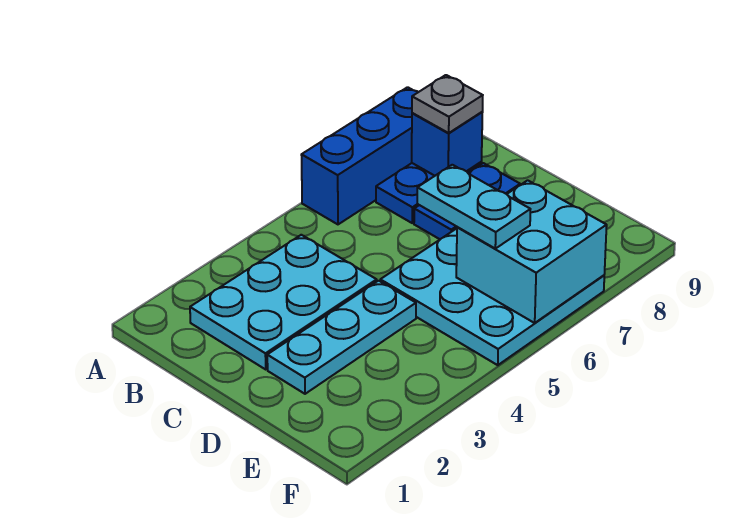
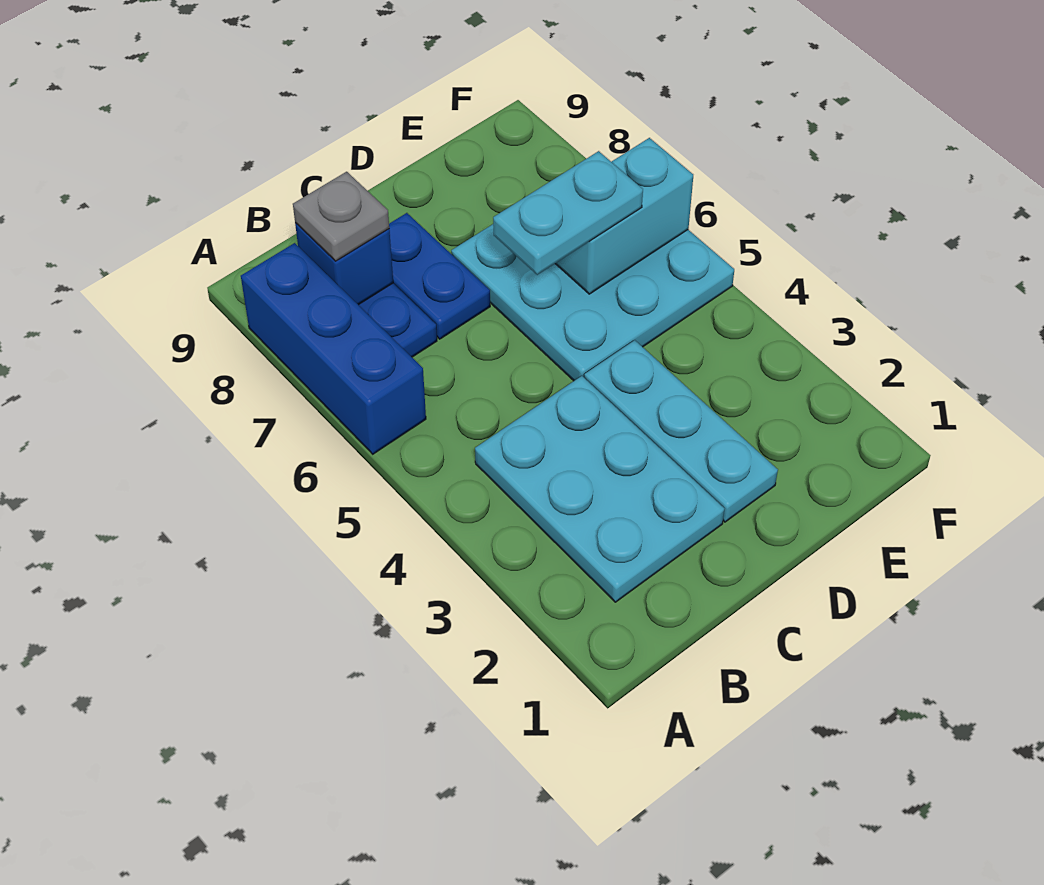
cyan brick E6:F7 level 2 -> cyan brick E6:F6 level 2

